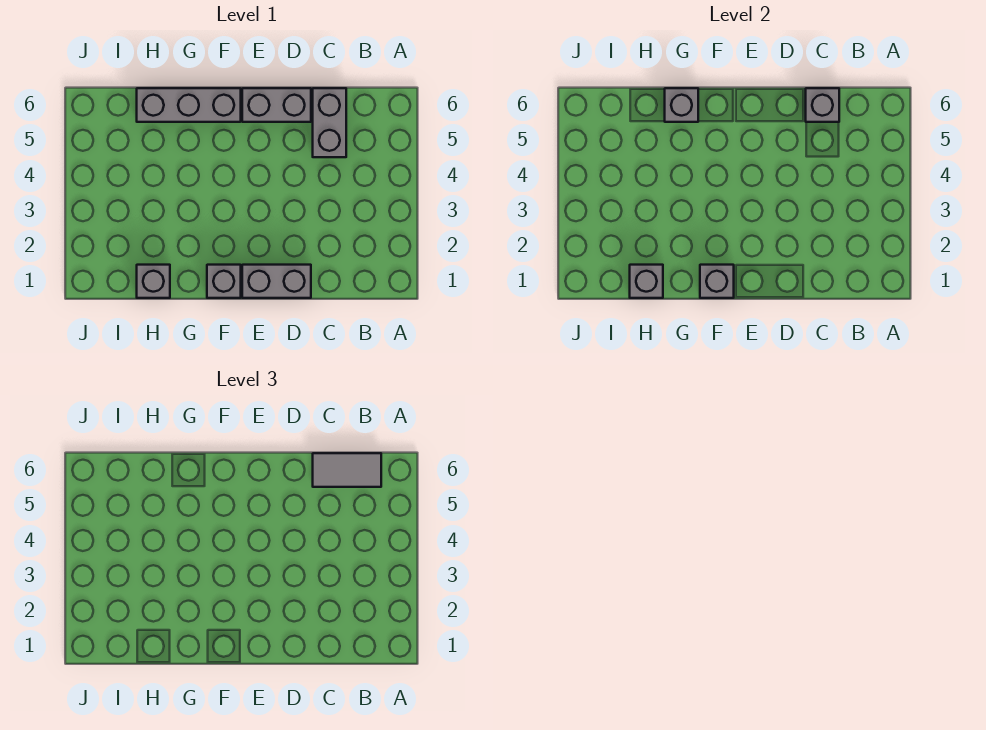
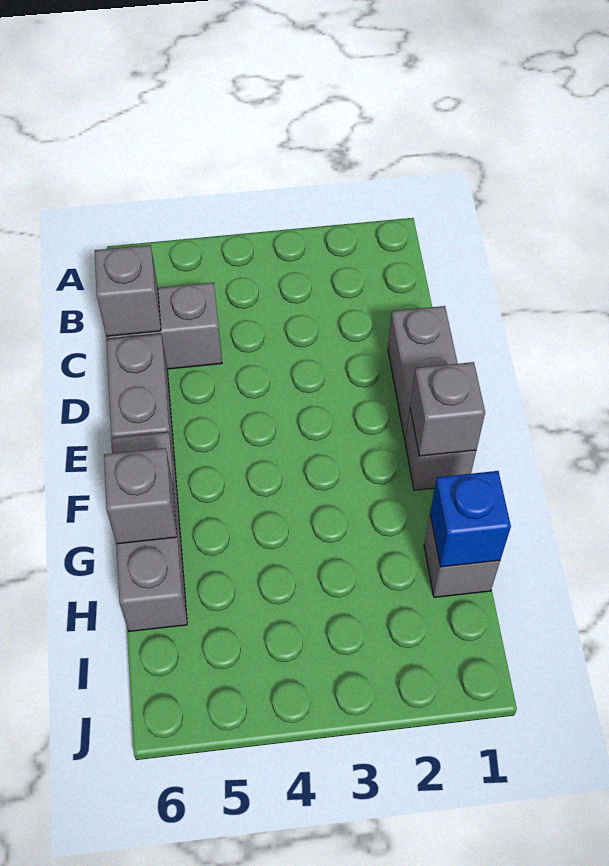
grey tile B6:C6 level 3 -> none
grey brick H1 level 2 -> blue brick H1 level 2

